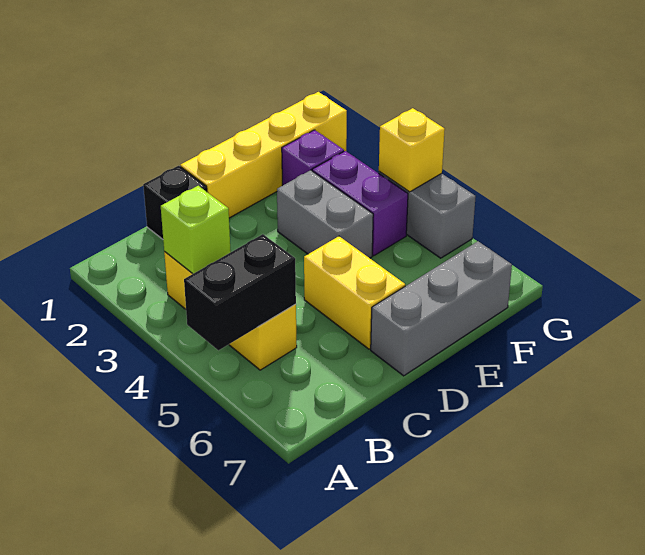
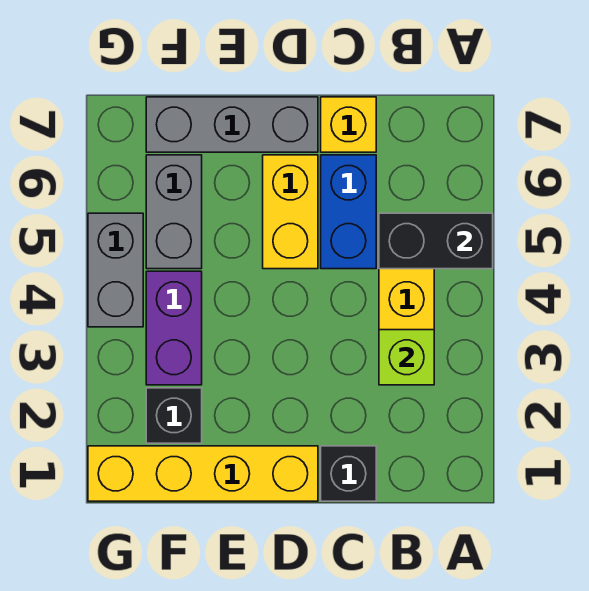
none -> blue brick C5:C6 level 1
grey brick E3:E4 level 1 -> grey brick F5:F6 level 1
purple brick F2 level 1 -> black brick F2 level 1
yellow brick G4 level 2 -> yellow brick C7 level 1

